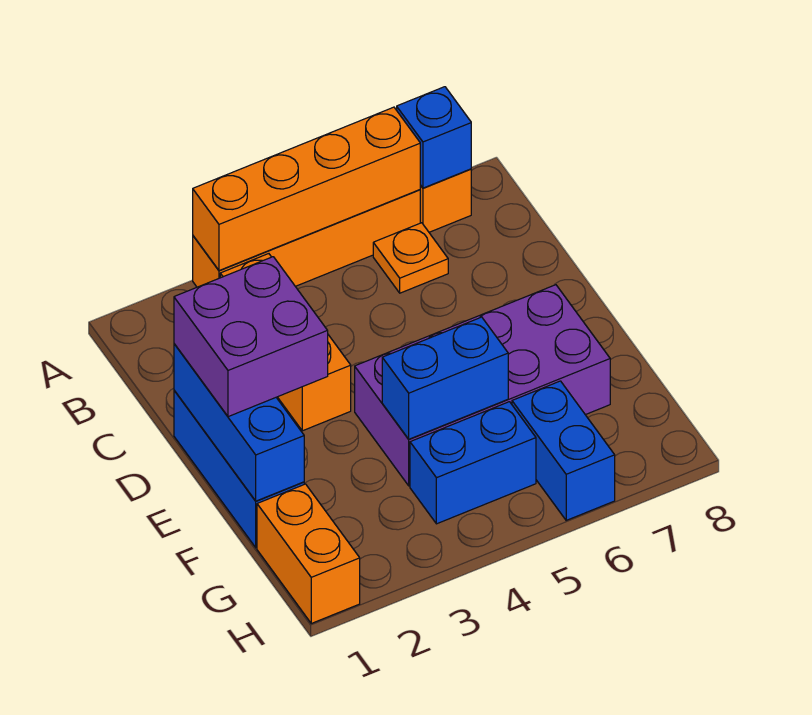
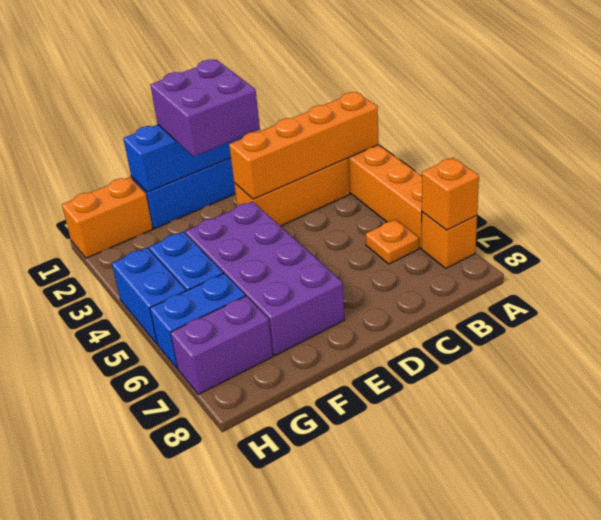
orange brick A3:A6 level 2 -> orange brick A3:D3 level 2
blue brick A7 level 2 -> orange brick A7 level 2
blue brick F4:F5 level 2 -> blue brick H4:H5 level 1
none -> purple brick G7:H7 level 1

